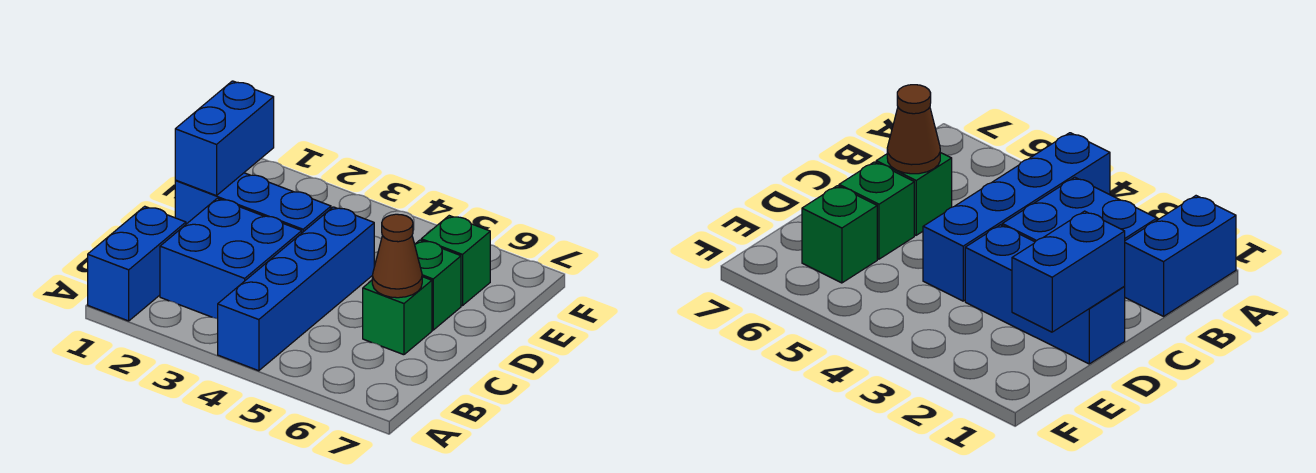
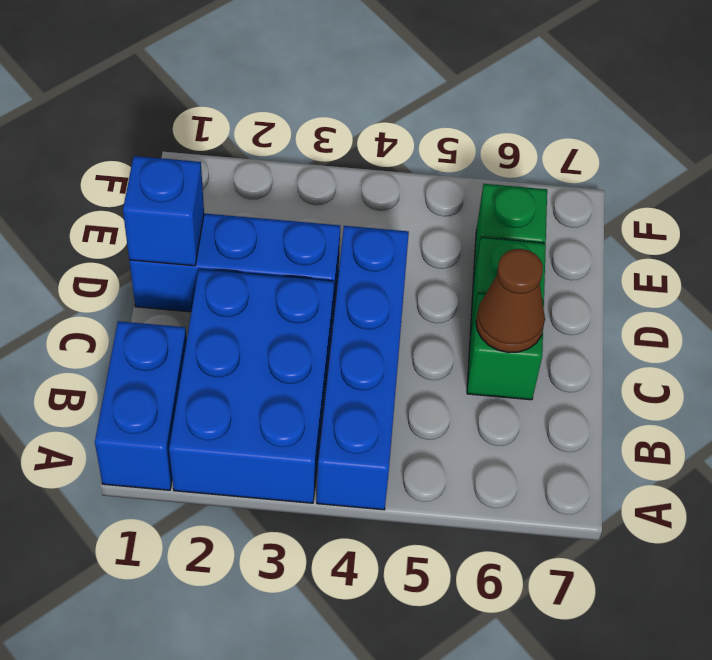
blue brick B2:C3 level 1 -> blue brick A2:C3 level 1
blue brick D1:E1 level 2 -> blue brick D1 level 2

